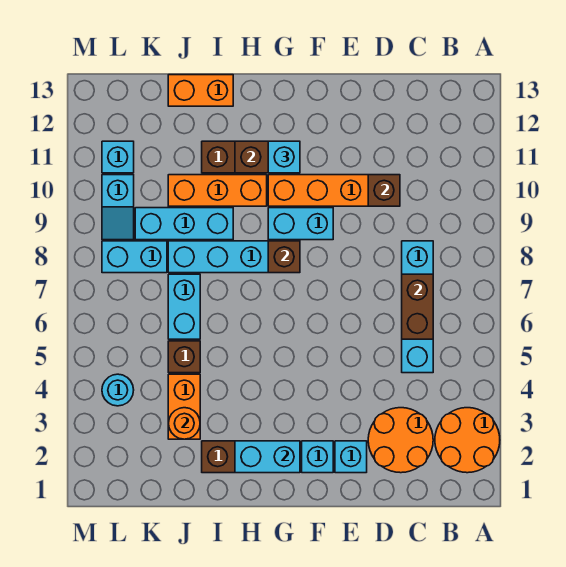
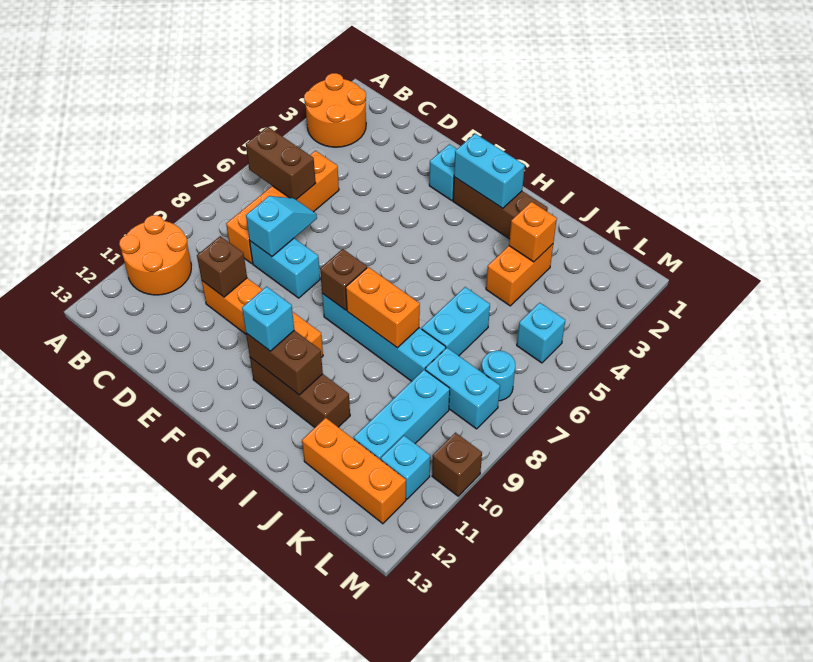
orange round brick C2:D3 level 1 -> orange round brick A10:B11 level 1
cyan brick C5:C8 level 1 -> orange brick C5:C8 level 1
brown brick C6:C7 level 2 -> brown brick B6:C6 level 2
cyan brick E2 level 1 -> cyan brick L5 level 1
cyan brick F9:G9 level 1 -> cyan brick D8:E8 level 1
orange brick H10:J10 level 1 -> orange brick J12:L12 level 1
cyan brick I9:K9 level 1 -> cyan brick K9:K11 level 1
orange brick I13:J13 level 1 -> orange brick H8:I8 level 2
orange round brick J3 level 2 -> orange brick J3 level 2
brown brick J5 level 1 -> brown brick M10 level 1
cyan round brick L4 level 1 -> cyan round brick L7 level 1
cyan slope L9:L10 level 1 top 10 -> cyan slope D7:D8 level 2 top 8

